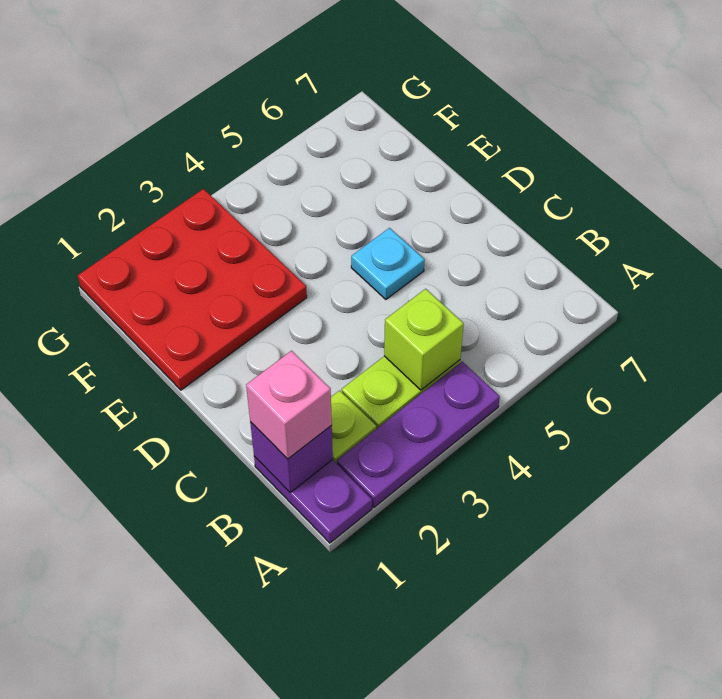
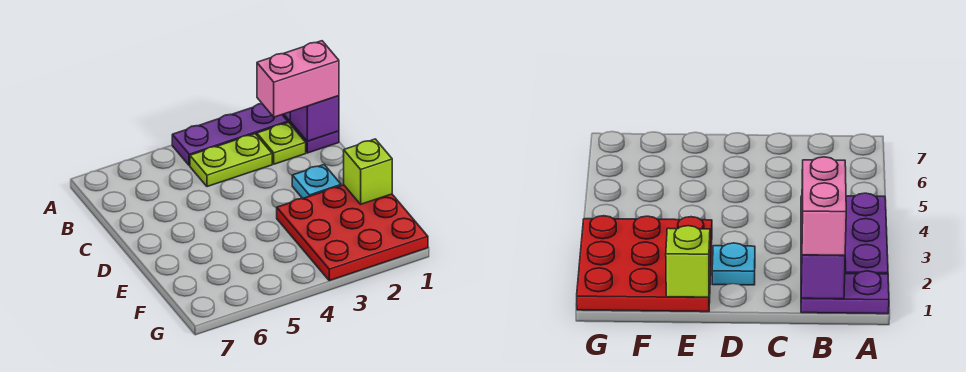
pink brick B1 level 3 -> pink brick B1:B2 level 3
lime brick B4 level 2 -> lime brick E1 level 2
cyan plate D5 level 1 -> cyan plate D2 level 1

